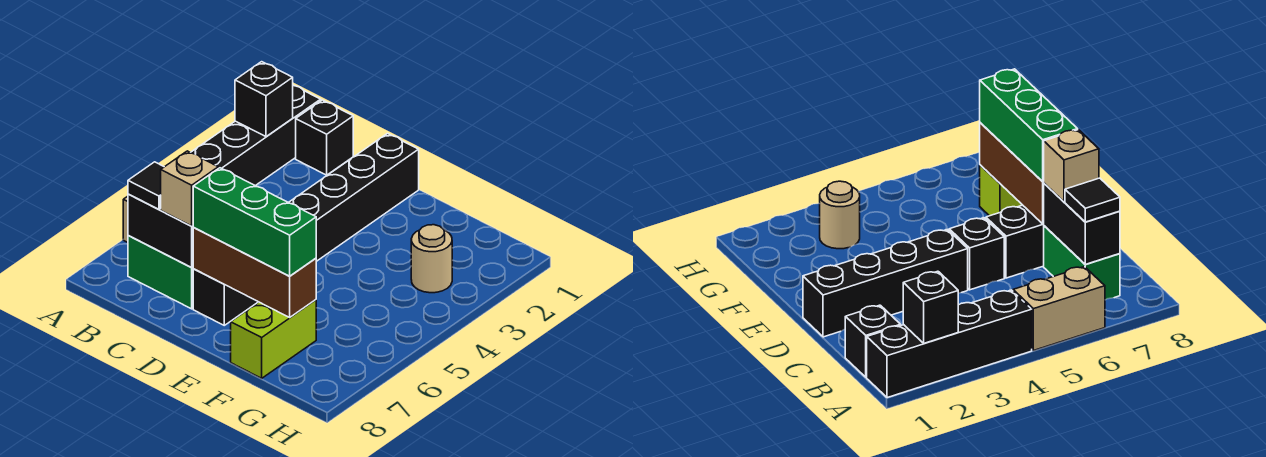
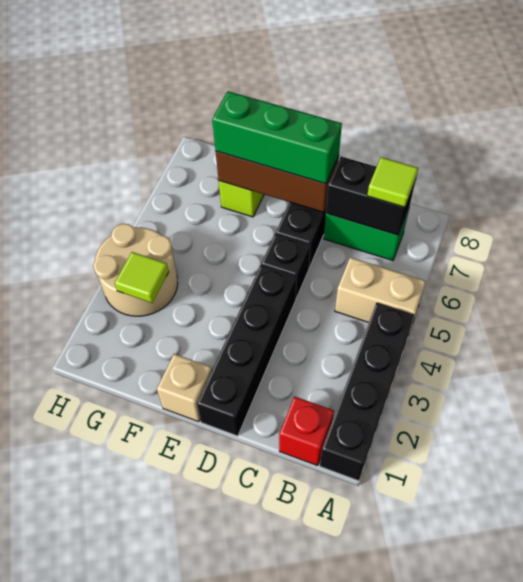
black brick A2 level 2 -> none
tan brick A5:A6 level 1 -> tan brick A5:B5 level 1
black brick B1 level 1 -> red brick B1 level 1
black tile B7 level 3 -> lime tile B7 level 3
tan brick C7 level 3 -> tan brick E1 level 1
tan round brick G3 level 1 -> tan round brick G3:H4 level 1
none -> lime tile G3 level 2

